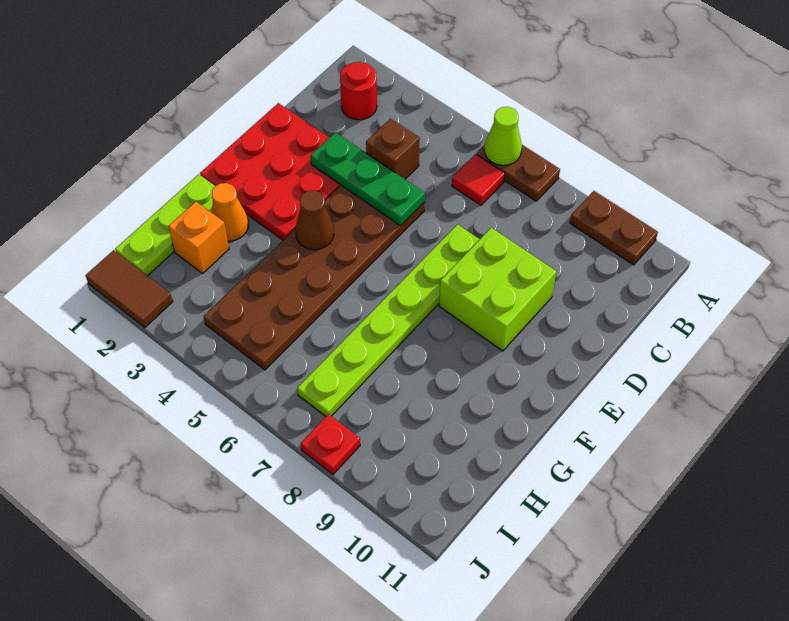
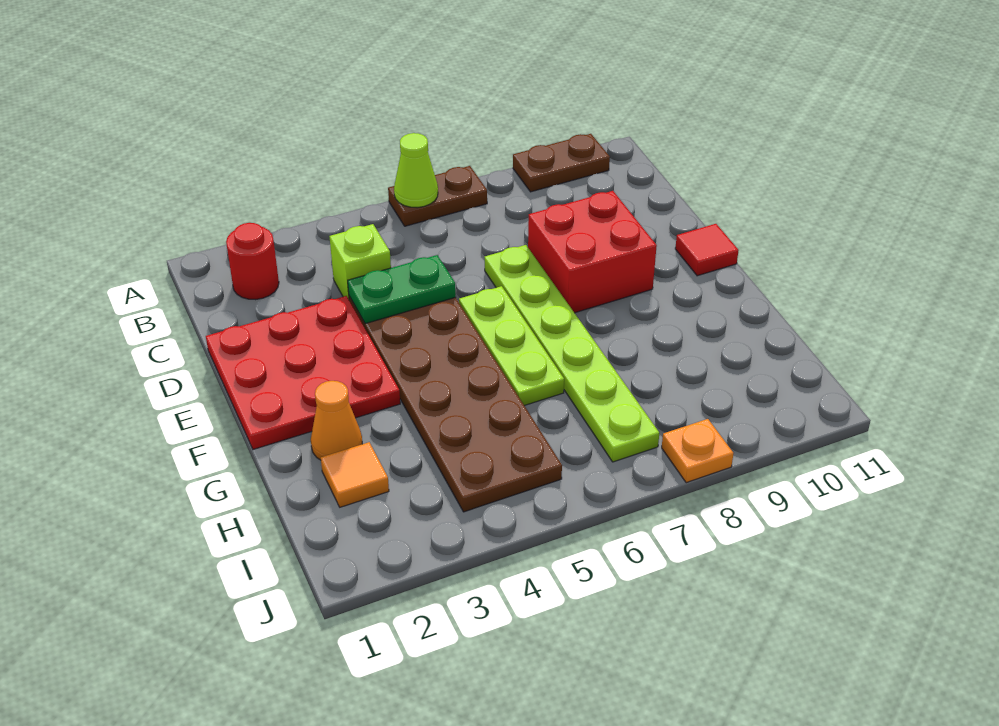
red tile B6 level 1 -> red tile E11 level 1
brown brick C4 level 1 -> lime brick C4 level 1
green plate D3:D5 level 2 -> green plate D4:D5 level 2
lime brick D8:E9 level 1 -> red brick D8:E9 level 1
brown cone F4 level 2 -> none
lime plate G1:I1 level 1 -> lime plate E6:G6 level 1
orange brick H2 level 1 -> orange tile H2 level 1
brown tile J1:J2 level 1 -> none
red plate J8 level 1 -> orange plate J8 level 1

